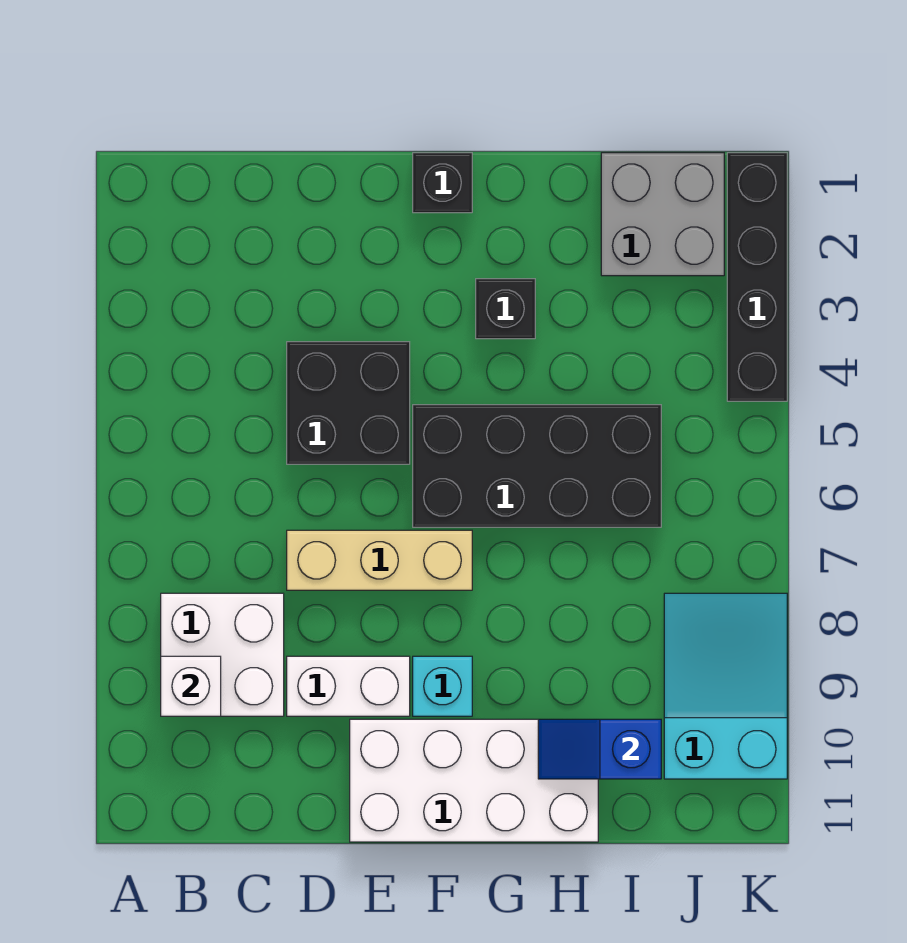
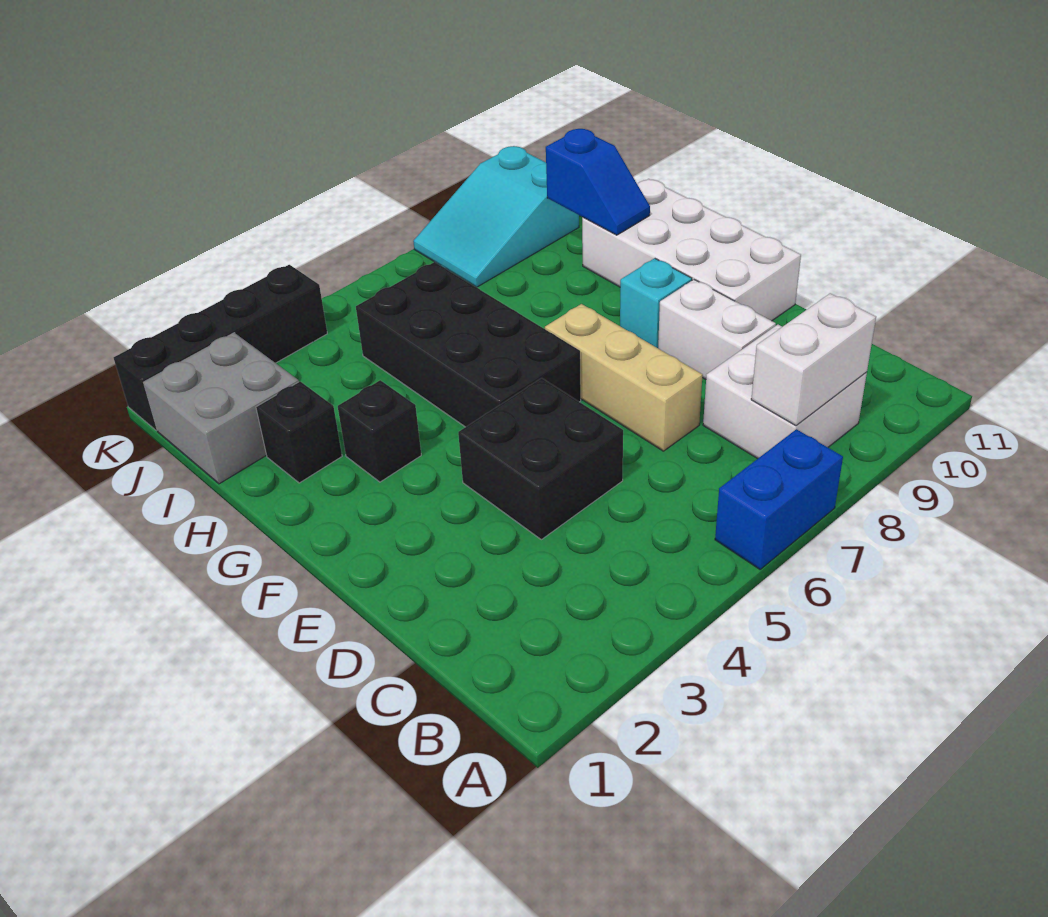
none -> blue brick A6:A7 level 1
white brick B9 level 2 -> white brick B8:B9 level 2
black brick F1 level 1 -> black brick H2 level 1

